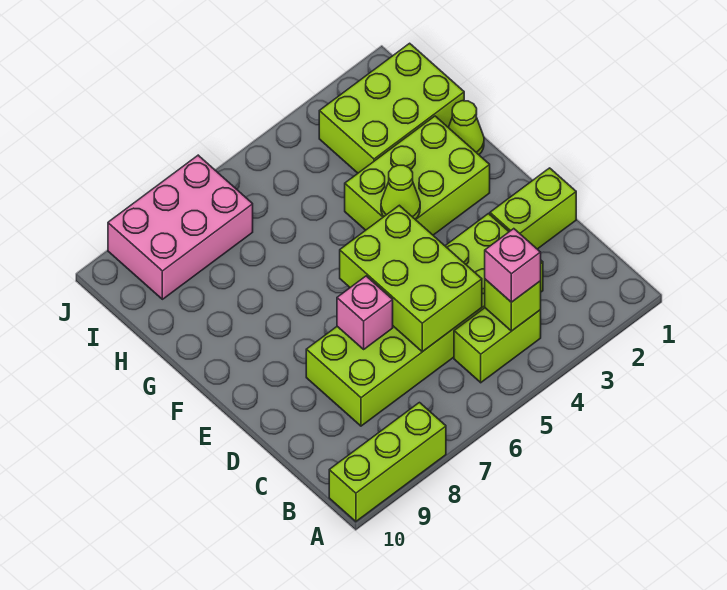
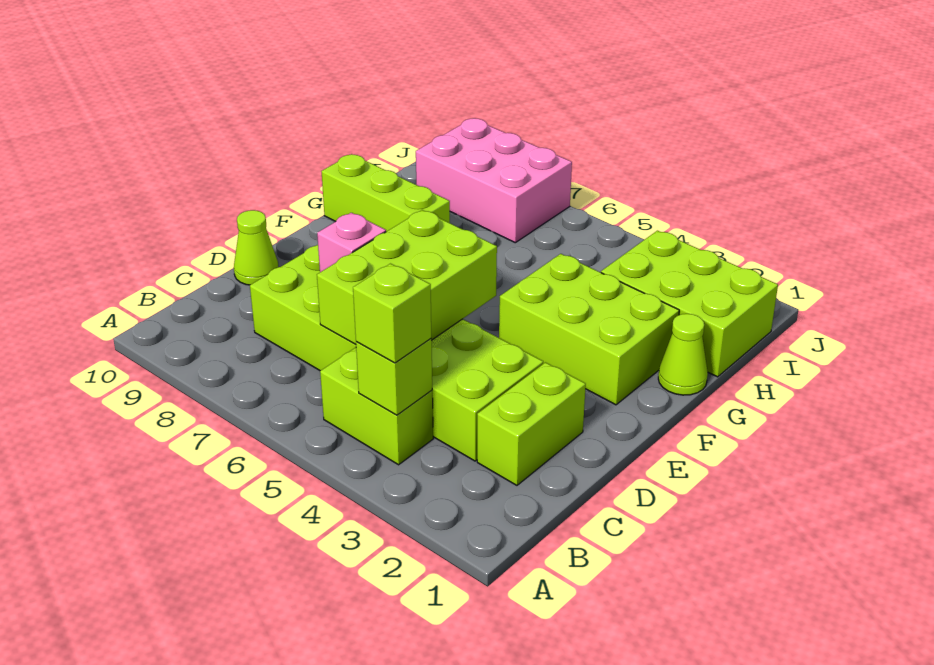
lime brick A8:A10 level 1 -> lime brick G8:G10 level 1
pink brick B4 level 3 -> lime brick B4 level 3
lime brick D1:D2 level 1 -> lime brick C2:D2 level 1
lime cone F4 level 2 -> lime cone D10 level 1

